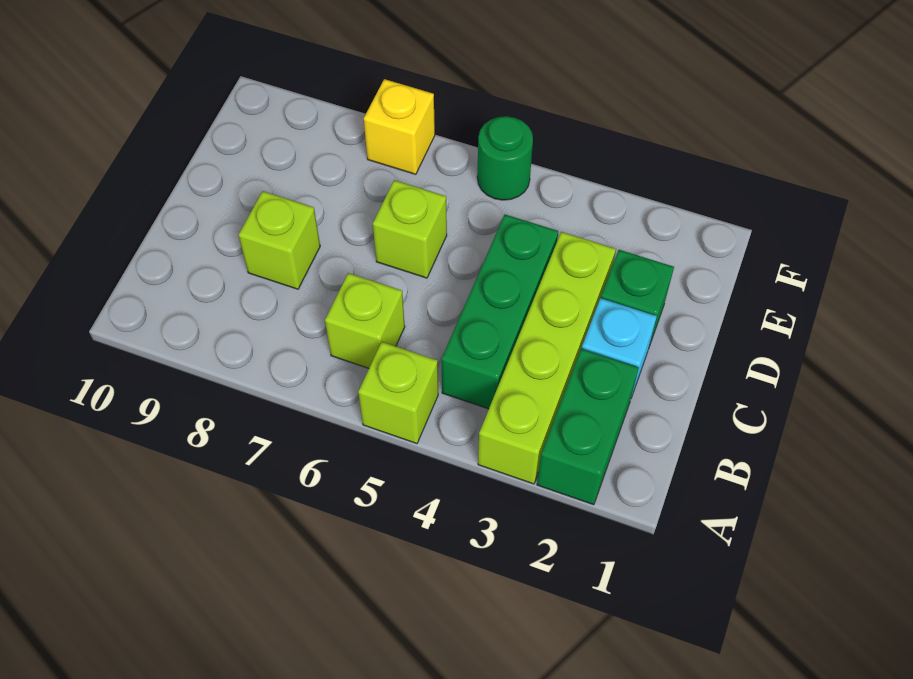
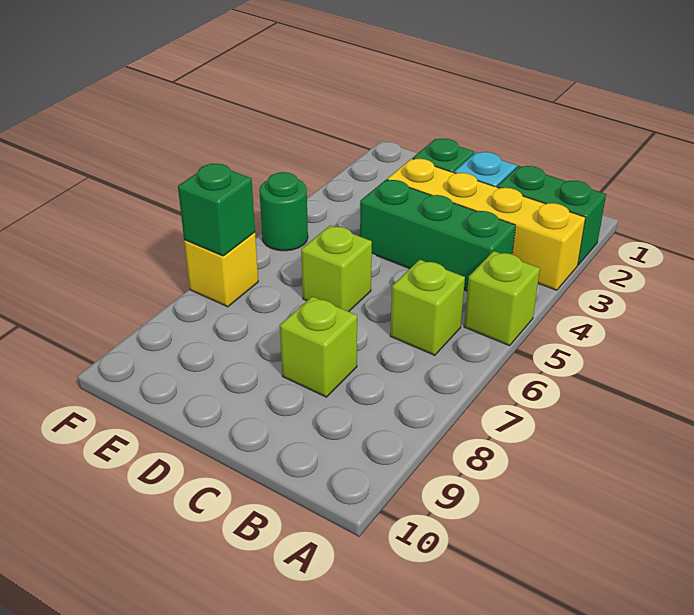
lime brick A3:D3 level 1 -> yellow brick A3:D3 level 1
none -> green brick F7 level 2

